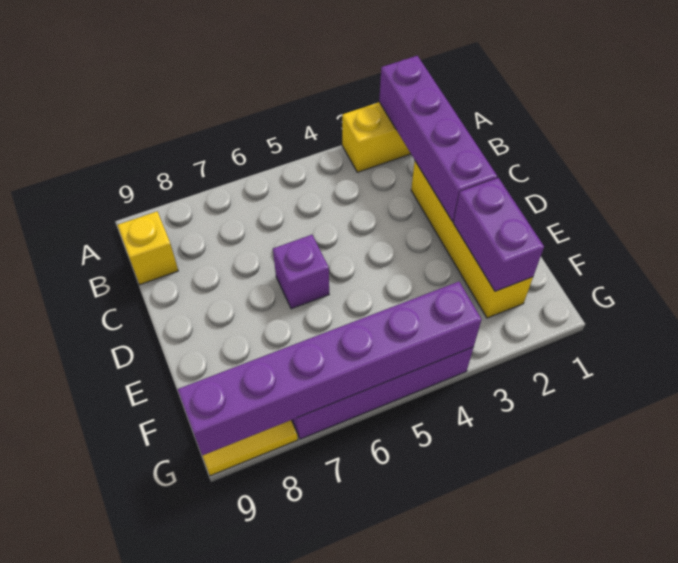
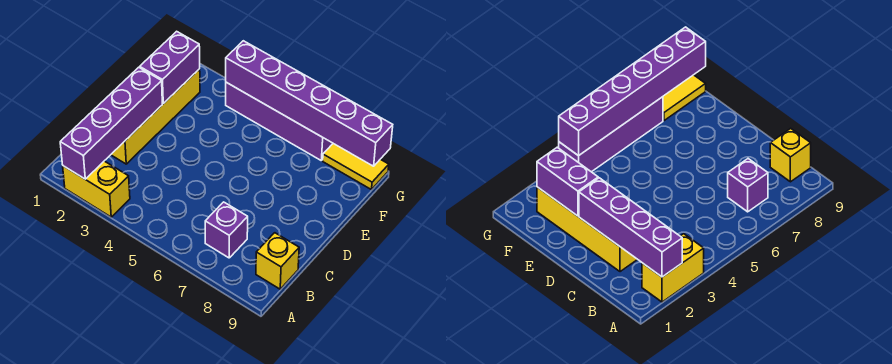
purple brick D6 level 1 -> purple brick B7 level 1

